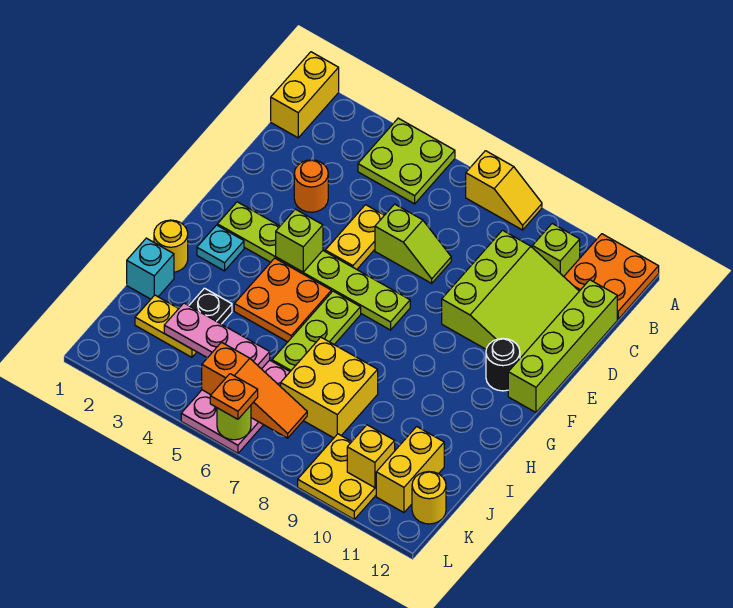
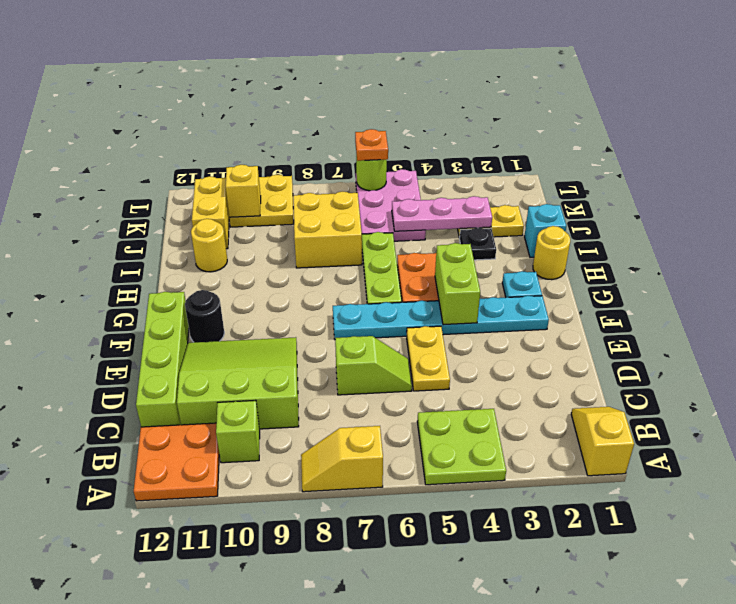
yellow brick A1:B1 level 1 -> yellow slope A1:B1 level 1 top A
lime slope C9:E11 level 1 top 9 -> lime slope C9:E11 level 1 top C
orange round brick D3 level 1 -> none
lime slope D6:D7 level 1 top 6 -> lime slope D6:D7 level 1 top 7
lime plate F2:F7 level 1 -> cyan plate F2:F7 level 1
lime brick F4 level 2 -> lime brick F4:G4 level 2
orange slope K5:K7 level 2 top 5 -> none
yellow round brick K12 level 1 -> yellow round brick I11 level 1

